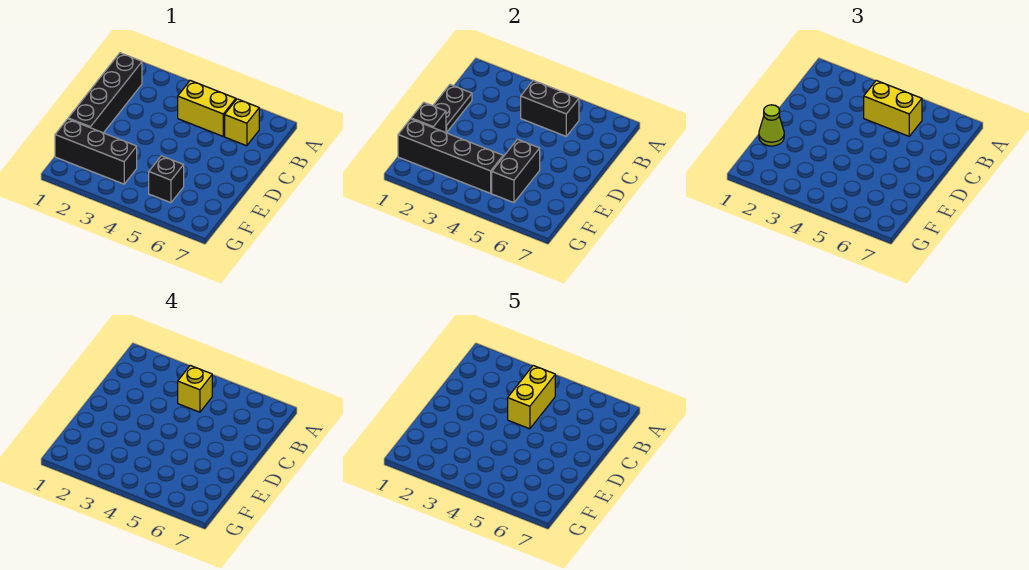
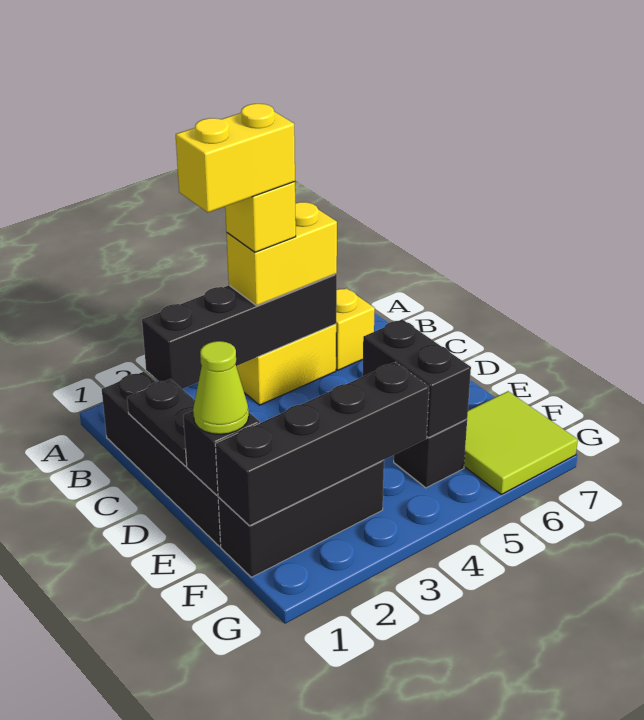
black brick B4:B5 level 2 -> black brick B2:B5 level 2
yellow brick B4:C4 level 5 -> yellow brick B3:B4 level 5
none -> lime tile F6:G7 level 1

